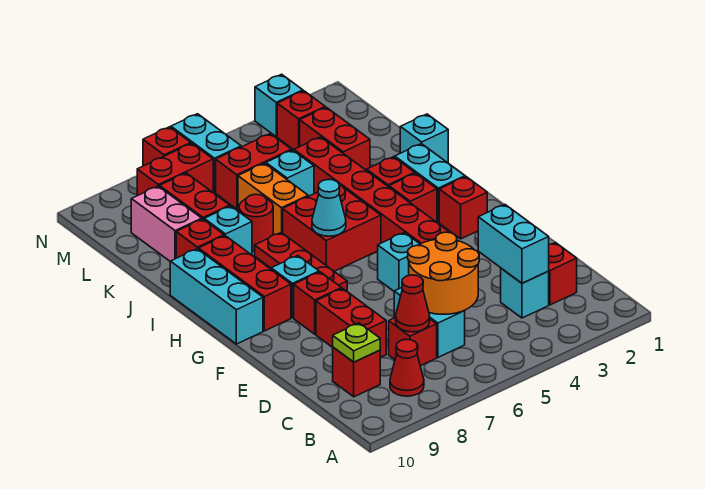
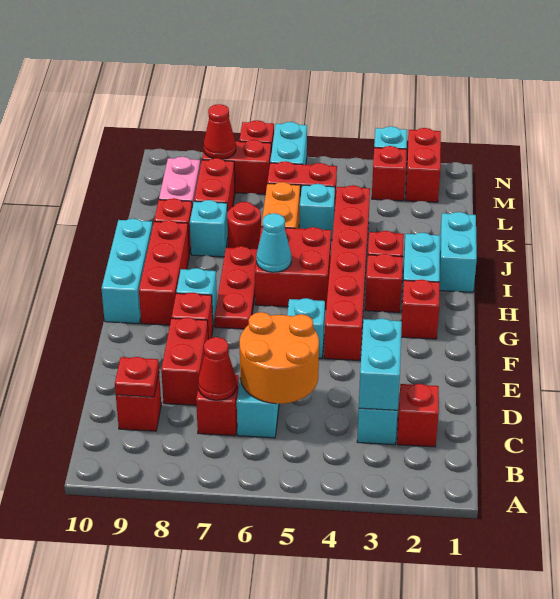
red cone B8 level 1 -> red cone M8 level 2
lime plate C9 level 2 -> red plate C9 level 2
cyan brick J1 level 1 -> cyan brick I1:J1 level 1
red brick K3:L3 level 1 -> red brick M2:N2 level 1

